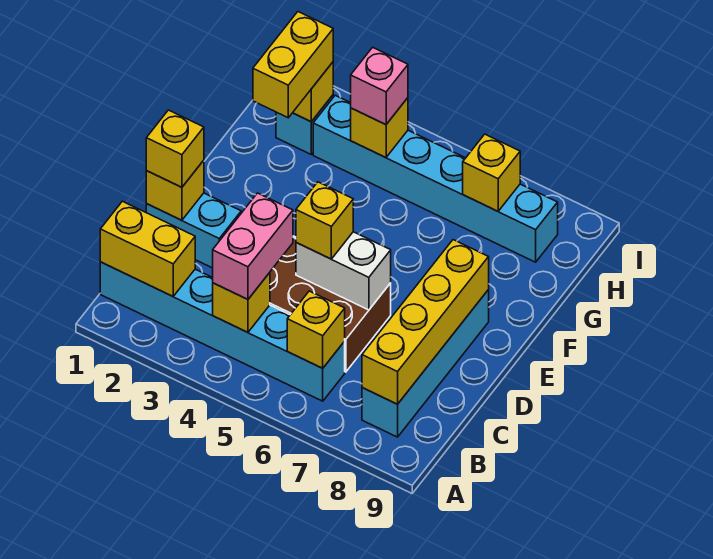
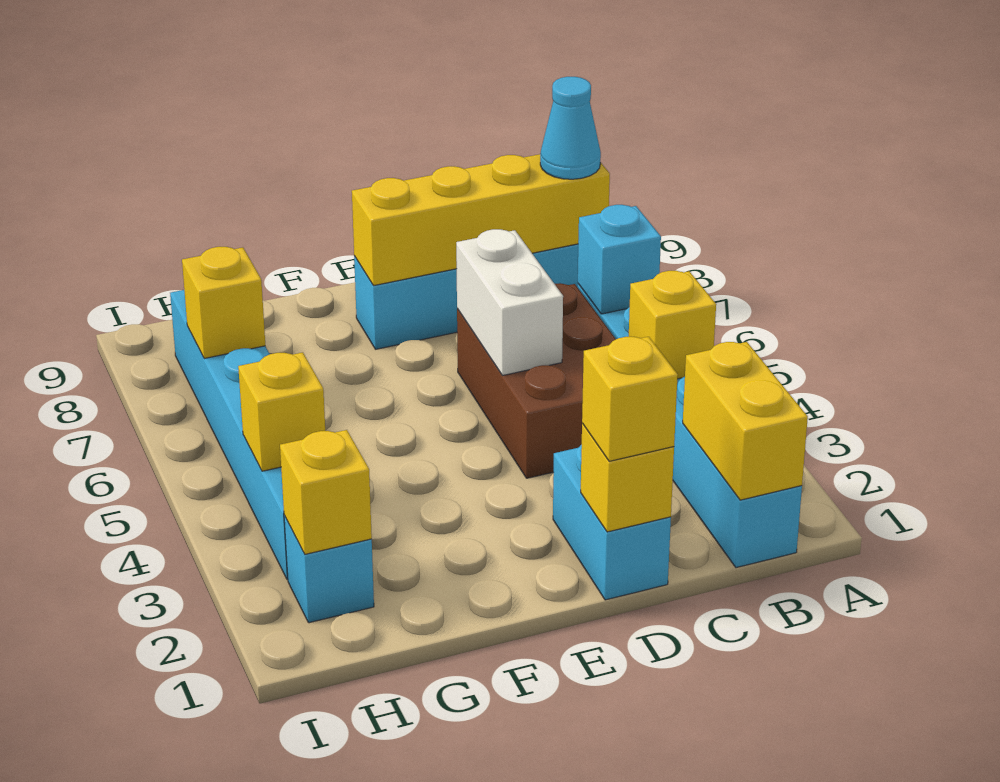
pink brick B4:C4 level 3 -> none
yellow brick B6 level 2 -> cyan brick B6 level 2
none -> cyan cone B8 level 3
yellow brick D5 level 3 -> none
yellow brick G2:H2 level 3 -> none
pink brick H4 level 3 -> none

